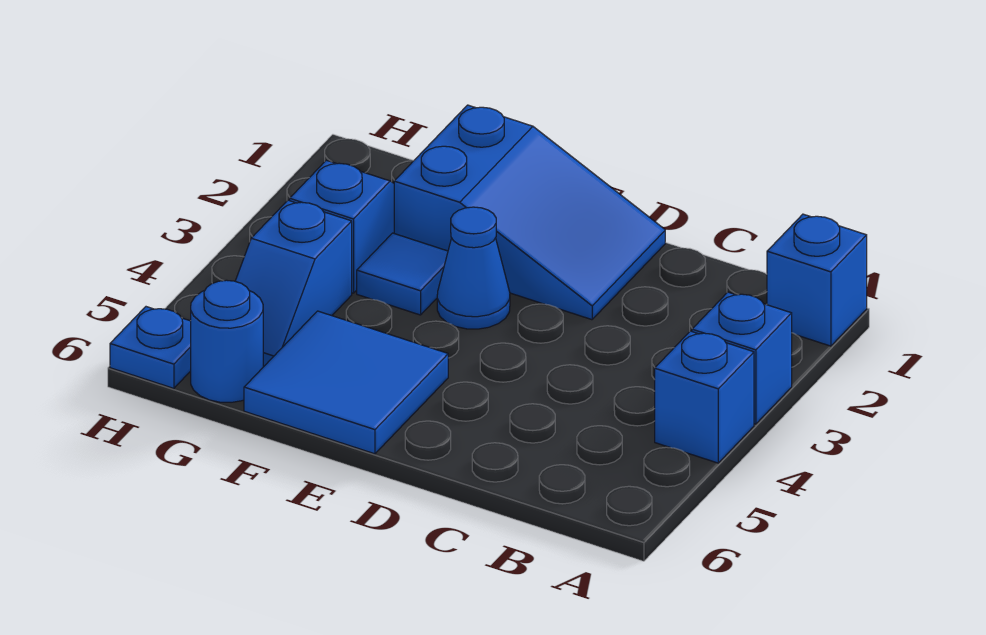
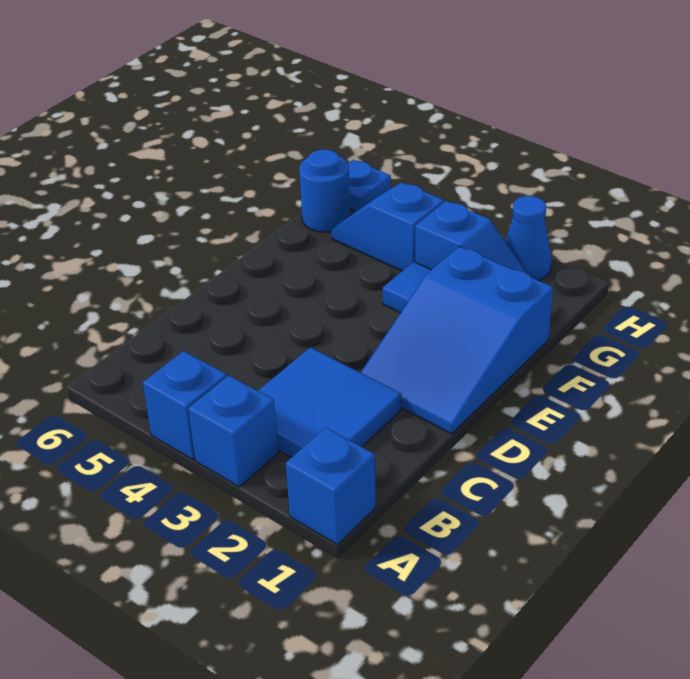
blue cone E3 level 1 -> blue cone H2 level 1
blue tile E5:F6 level 1 -> blue tile B2:C3 level 1

